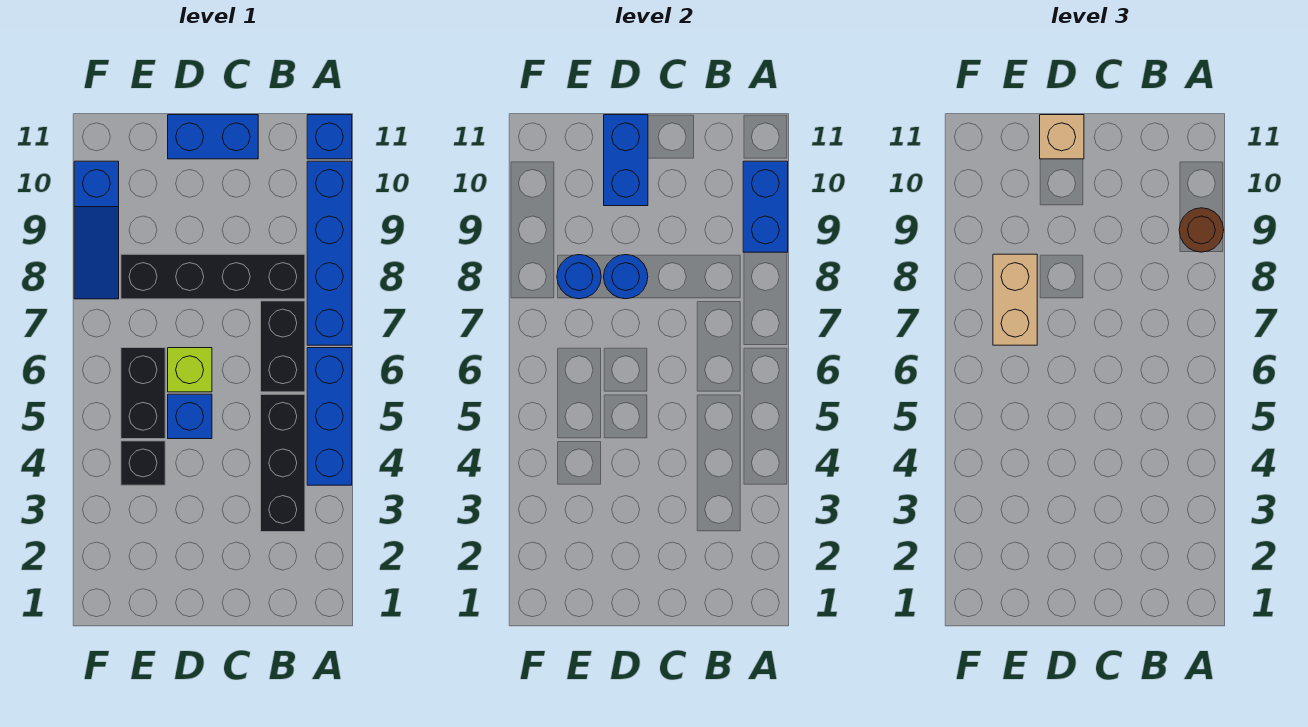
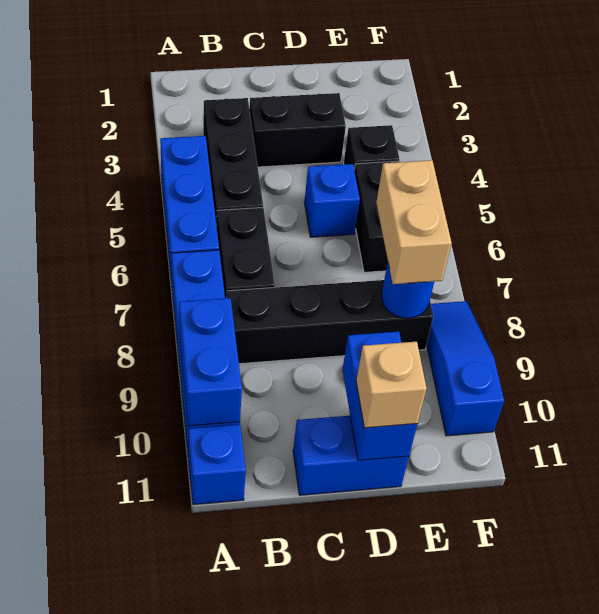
brown round brick A9 level 3 -> none
none -> black brick C3:D3 level 1
lime brick D6 level 1 -> none
blue round brick D8 level 2 -> none

